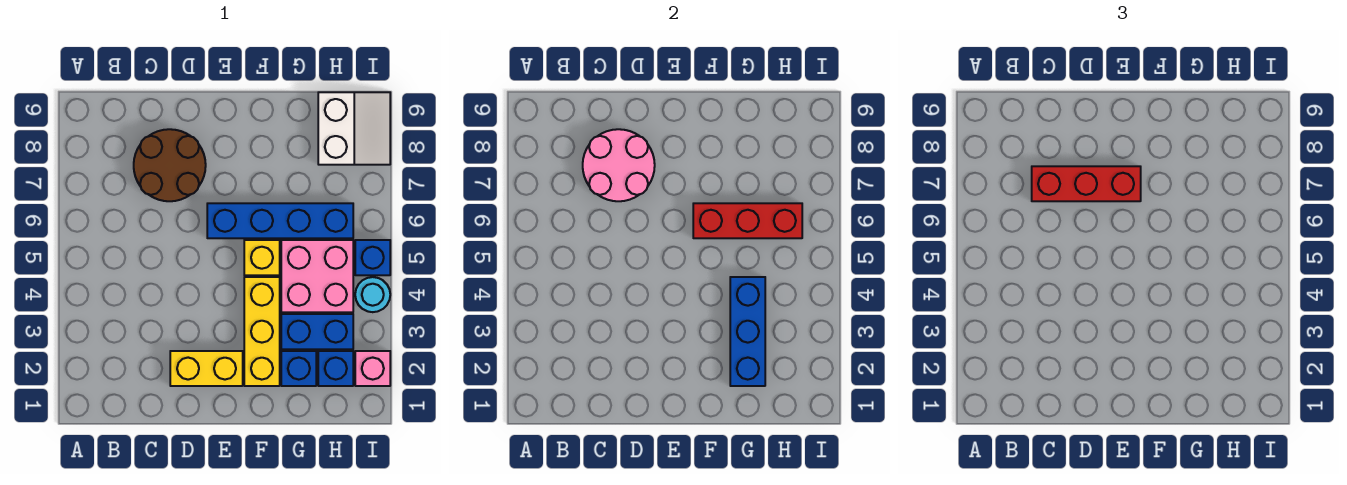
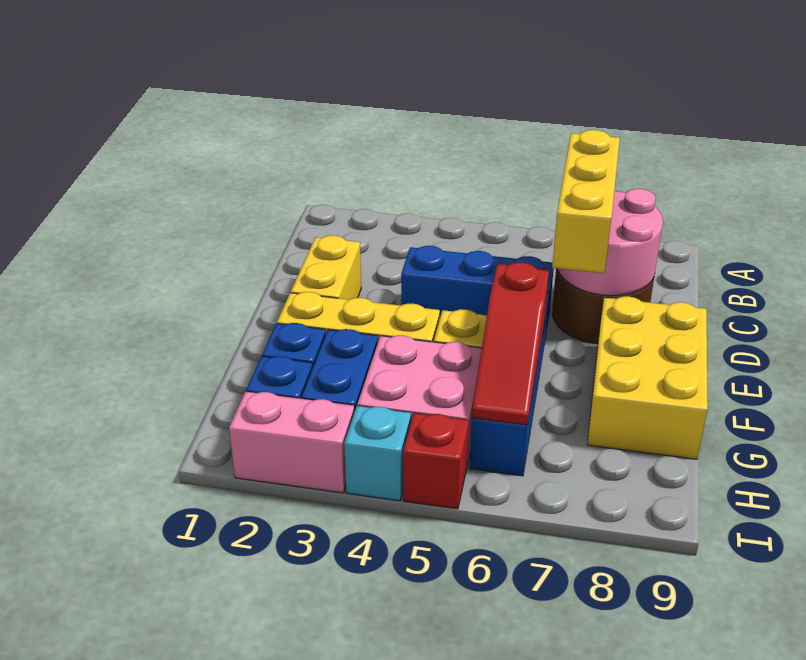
red brick C7:E7 level 3 -> yellow brick C7:E7 level 3
none -> yellow brick E8:G9 level 1
red brick F6:H6 level 2 -> red slope F6:H6 level 2 top F
blue brick G2:G4 level 2 -> blue brick D4:D6 level 1
white slope H8:I9 level 1 top H -> none
pink brick I2 level 1 -> pink brick I2:I3 level 1
cyan round brick I4 level 1 -> cyan brick I4 level 1
blue brick I5 level 1 -> red brick I5 level 1

